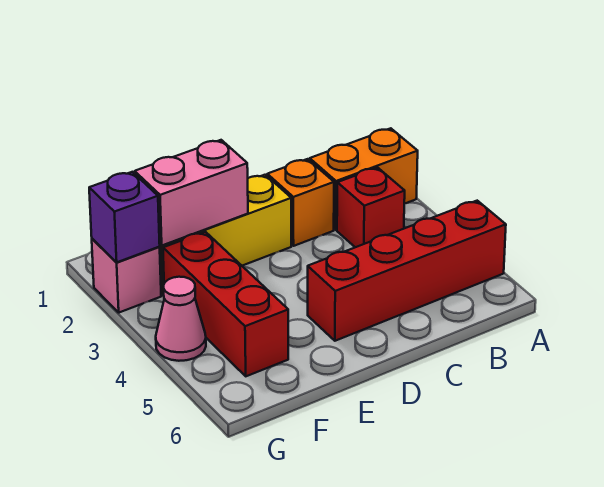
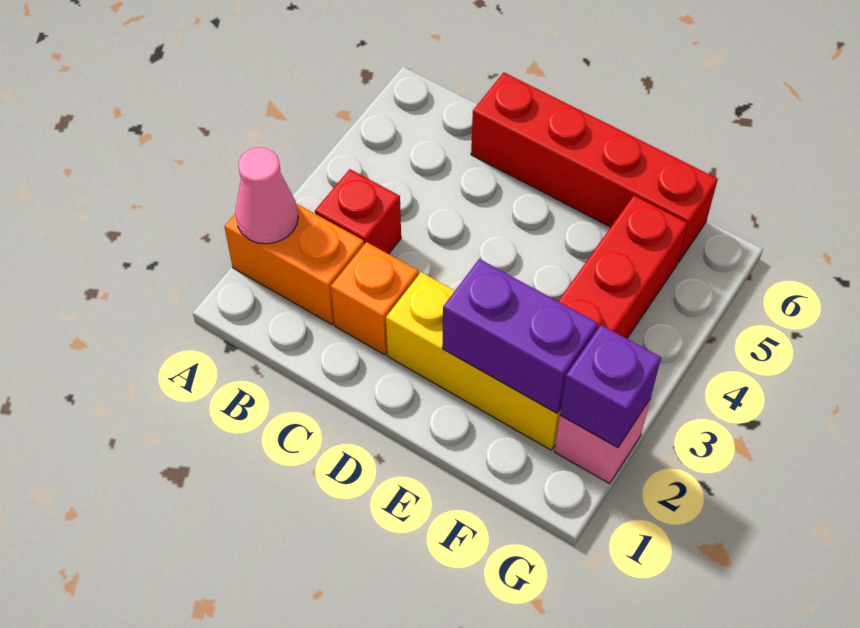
red brick A5:D5 level 1 -> red brick C6:F6 level 1
pink brick E2:F2 level 2 -> purple brick E2:F2 level 2
pink cone G4 level 1 -> pink cone A2 level 2

